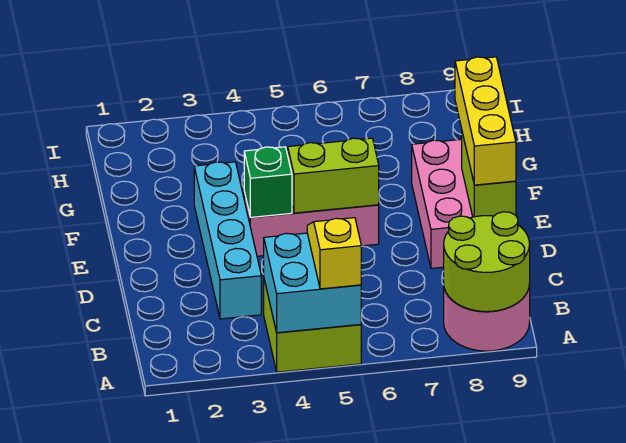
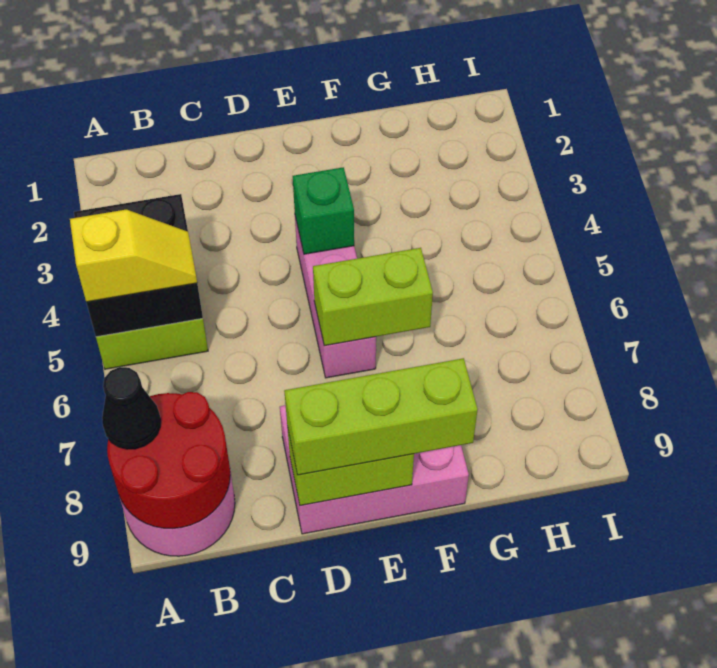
cyan brick A4:B5 level 2 -> black brick A4:B5 level 2
lime round brick A8:B9 level 2 -> red round brick A8:B9 level 2
none -> black cone A8 level 3
cyan brick C3:F3 level 1 -> none
yellow brick D9:F9 level 3 -> lime brick D9:F9 level 3
lime brick E5:E6 level 2 -> lime brick E6:F6 level 2

